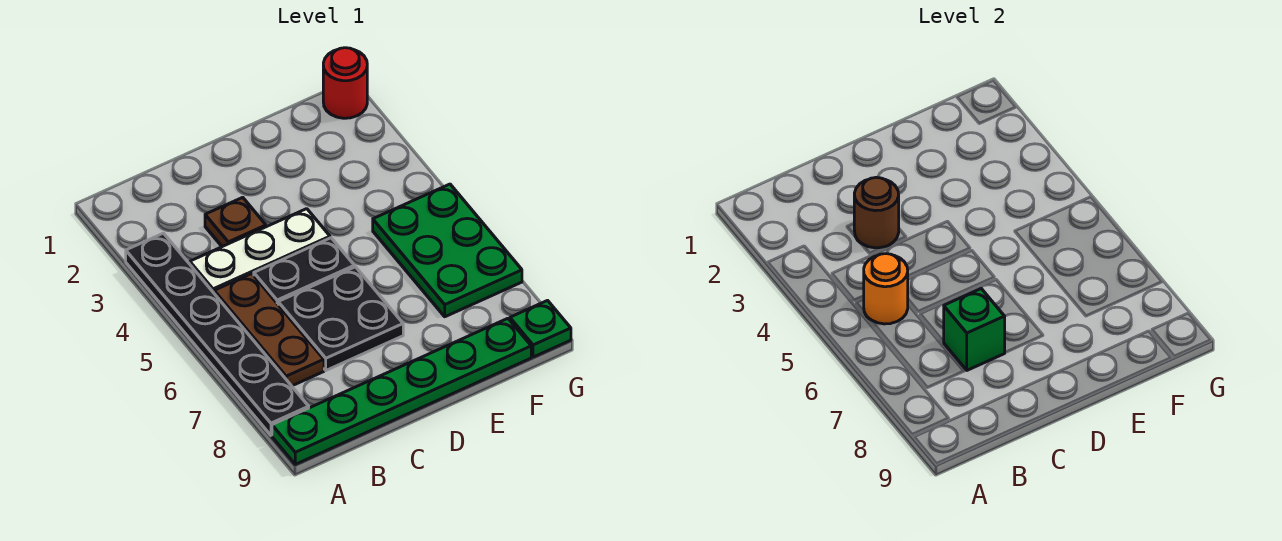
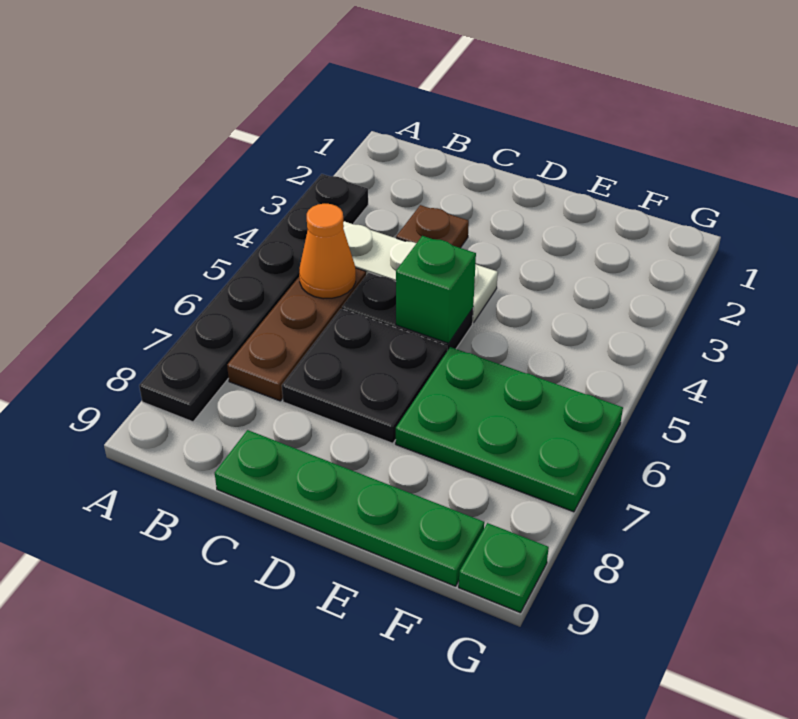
green plate A9:F9 level 1 -> green plate C9:F9 level 1
orange round brick B5 level 2 -> orange cone B5 level 2
brown round brick C3 level 2 -> none
green brick C7 level 2 -> green brick D5 level 2
green plate F5:G7 level 1 -> green plate E6:G7 level 1
red round brick G1 level 1 -> none

